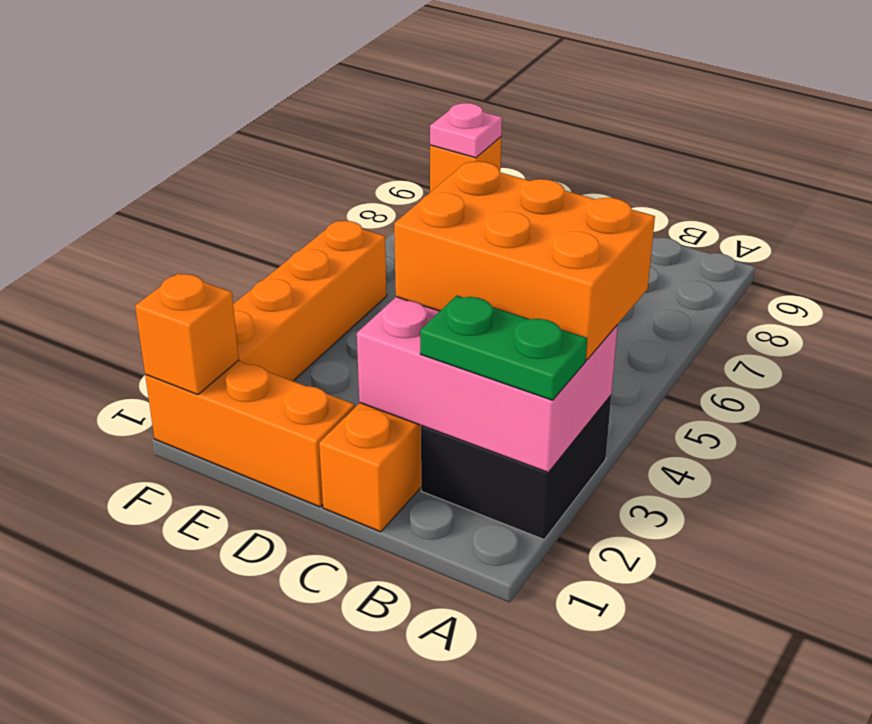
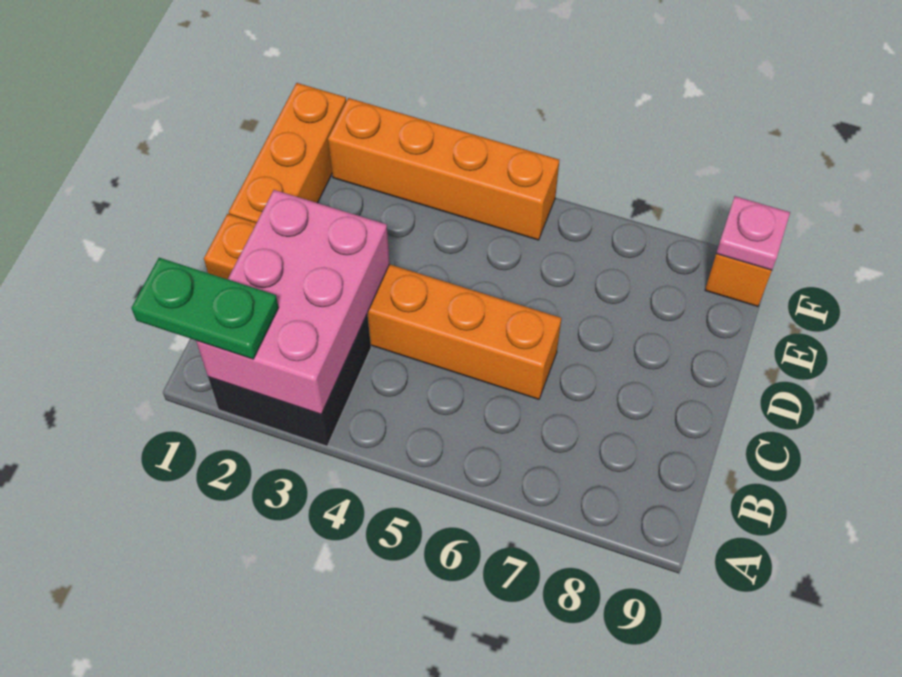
green plate A2:B2 level 3 -> green plate A1:A2 level 3
orange brick A3:C4 level 3 -> none
orange brick F1 level 2 -> none

